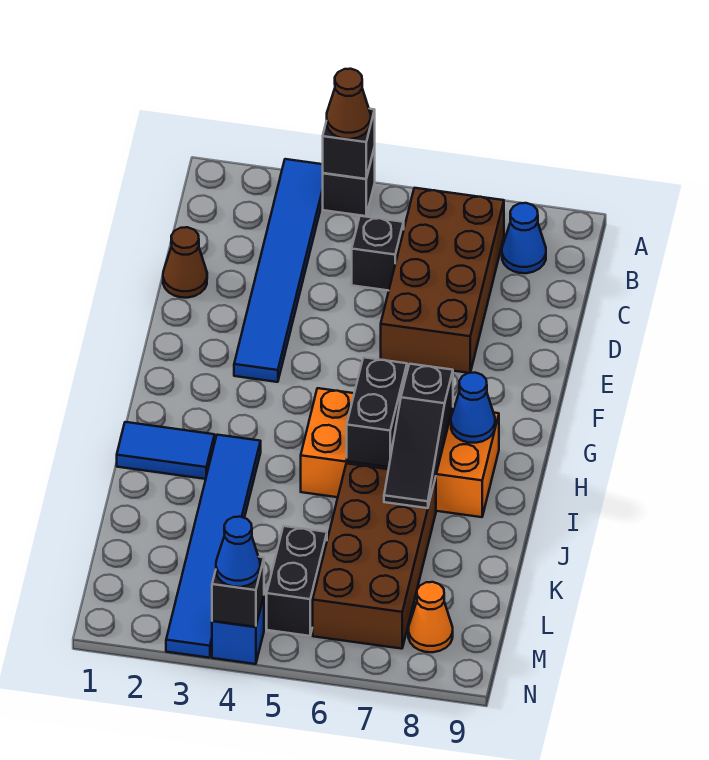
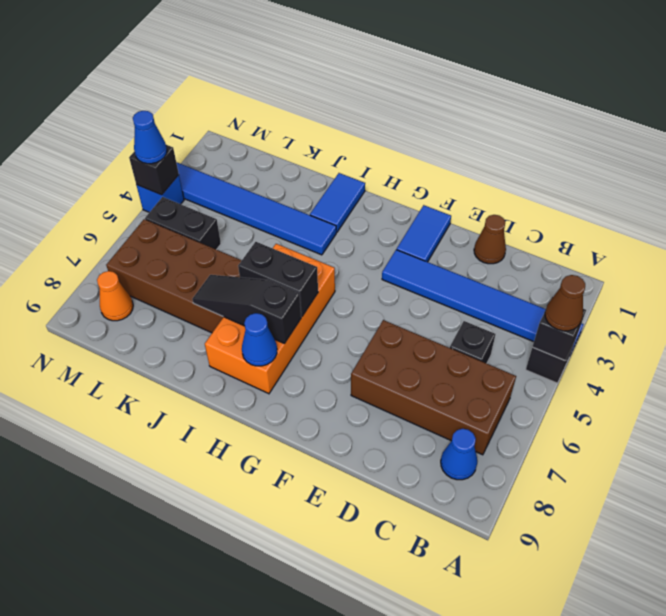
none -> blue tile F1:F2 level 1

